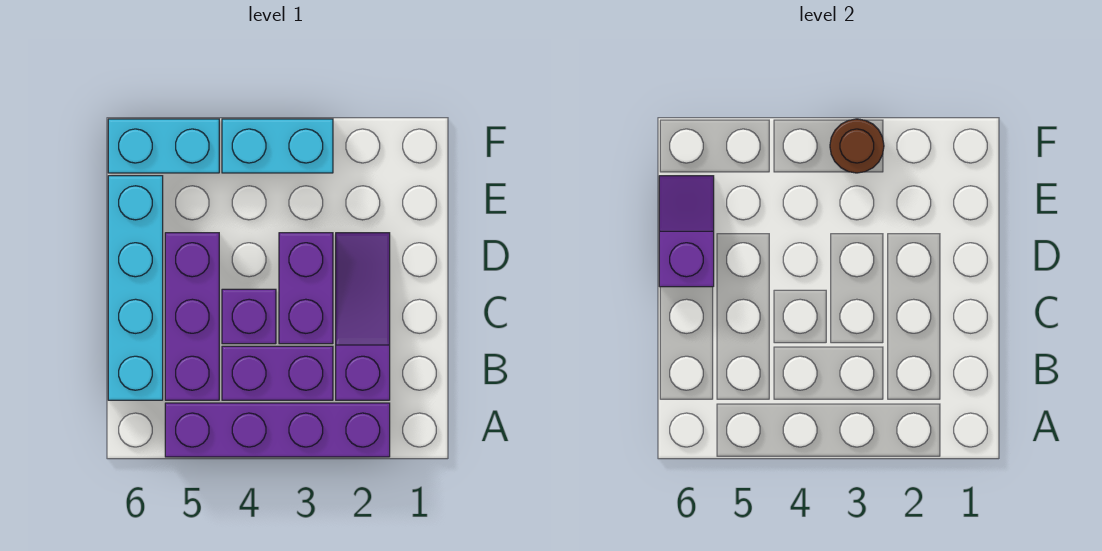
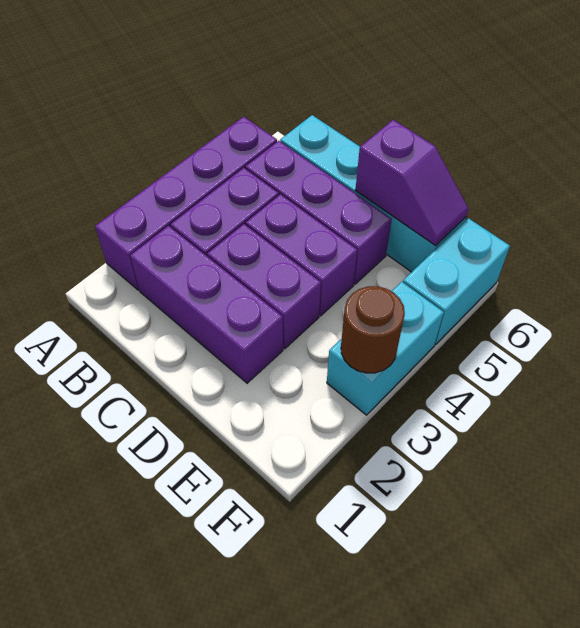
purple slope B2:D2 level 1 top B -> purple brick B2:D2 level 1
purple brick C4 level 1 -> purple brick C4:D4 level 1

